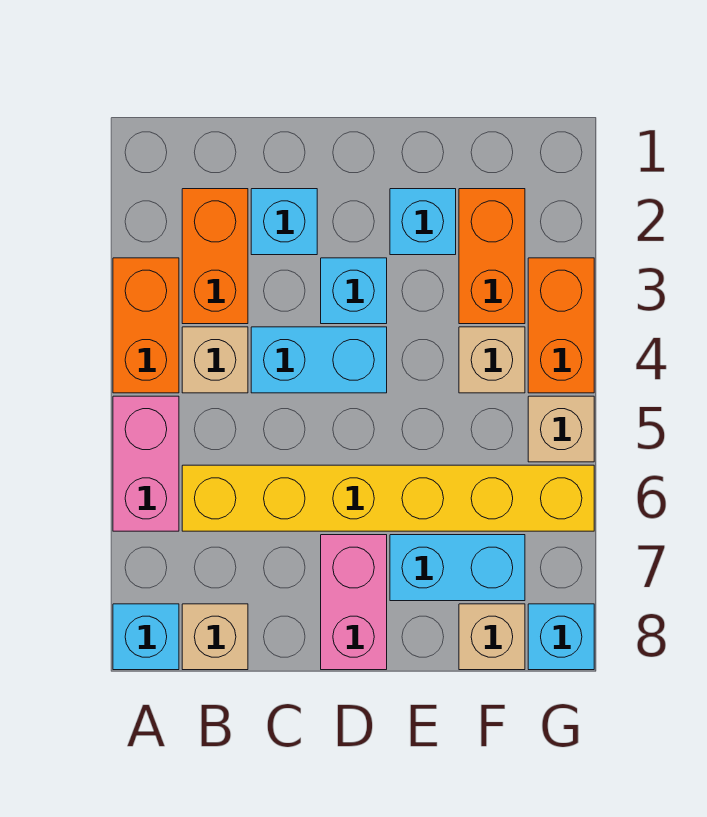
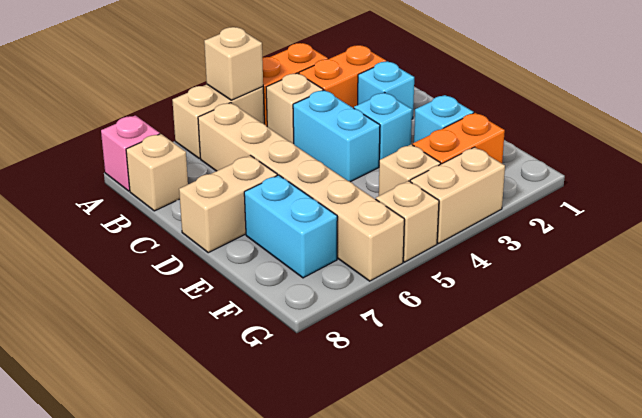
pink brick A5:A6 level 1 -> tan brick A5:A6 level 1
cyan brick A8 level 1 -> pink brick A8 level 1
yellow brick B6:G6 level 1 -> tan brick B6:G6 level 1
pink brick D7:D8 level 1 -> tan brick D7:D8 level 1
tan brick F8 level 1 -> tan brick A5 level 2
orange brick G3:G4 level 1 -> tan brick G3:G4 level 1
cyan brick G8 level 1 -> none

